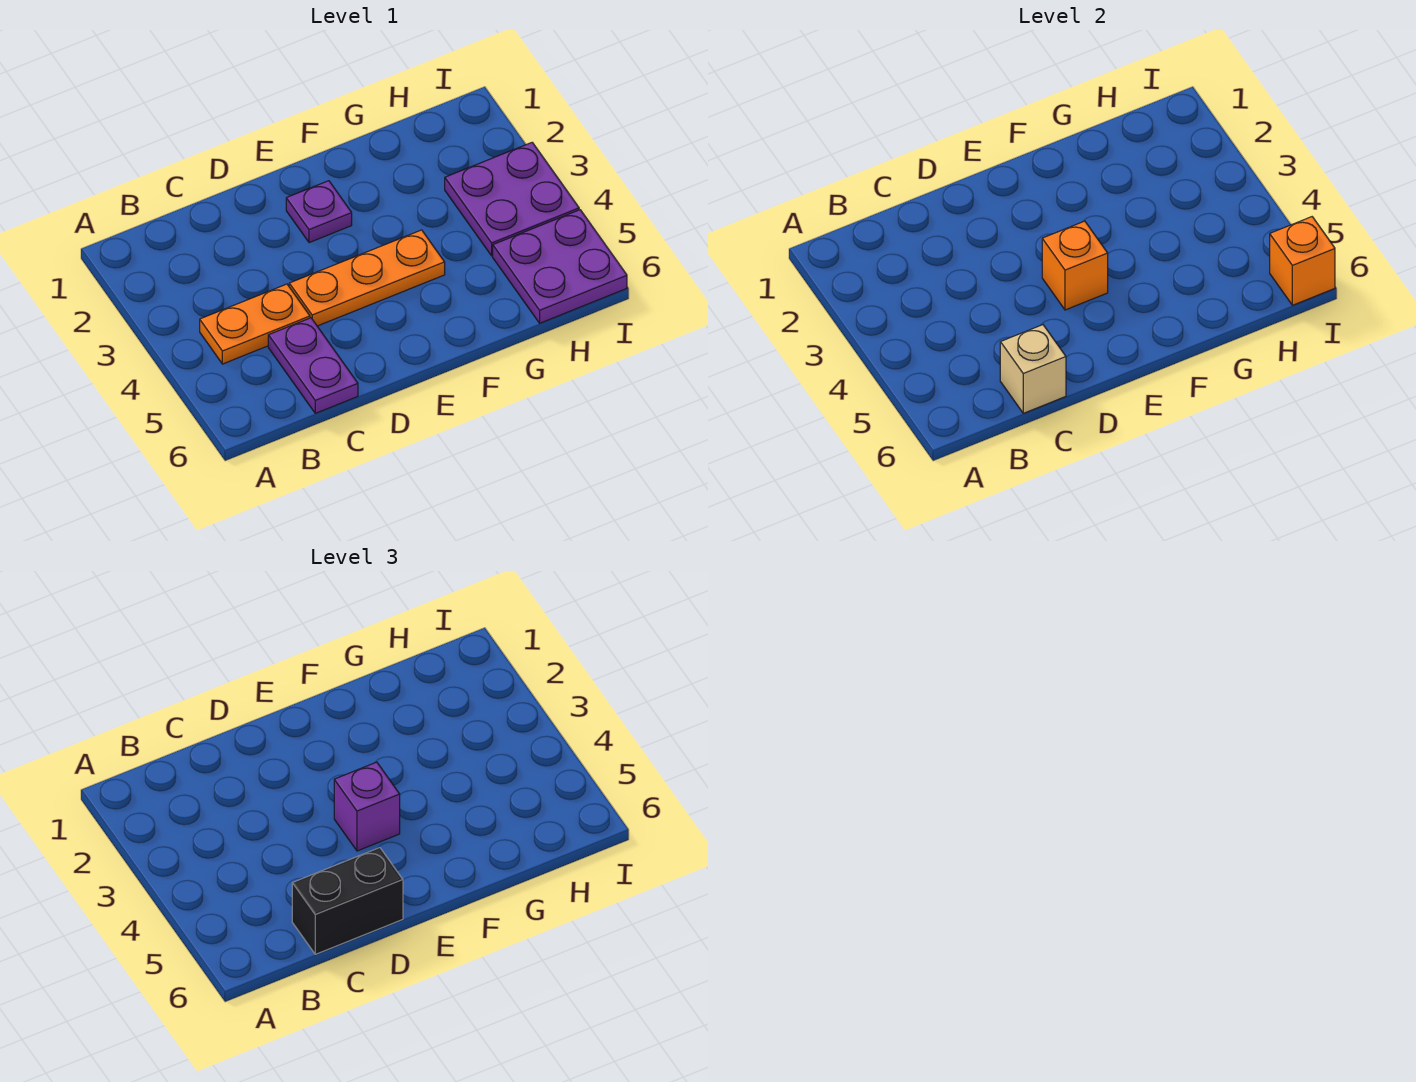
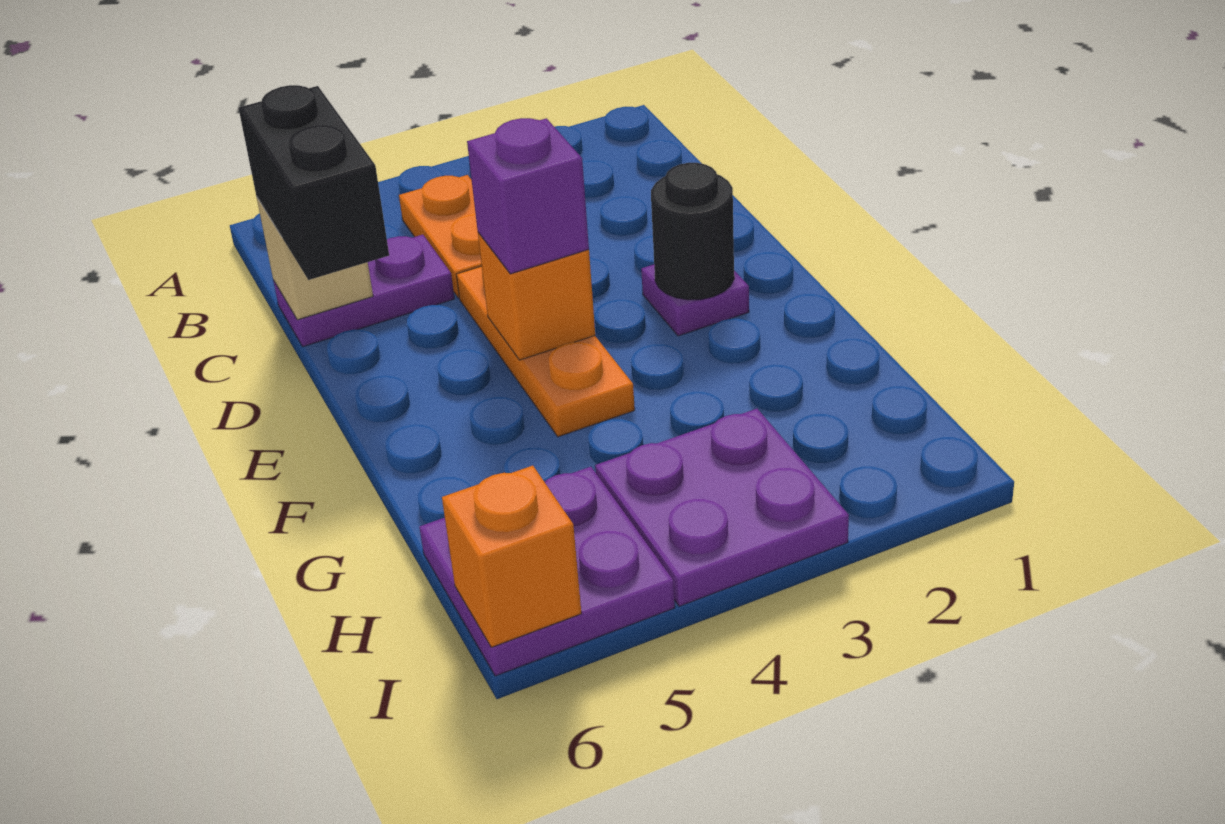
none -> black round brick E2 level 2

